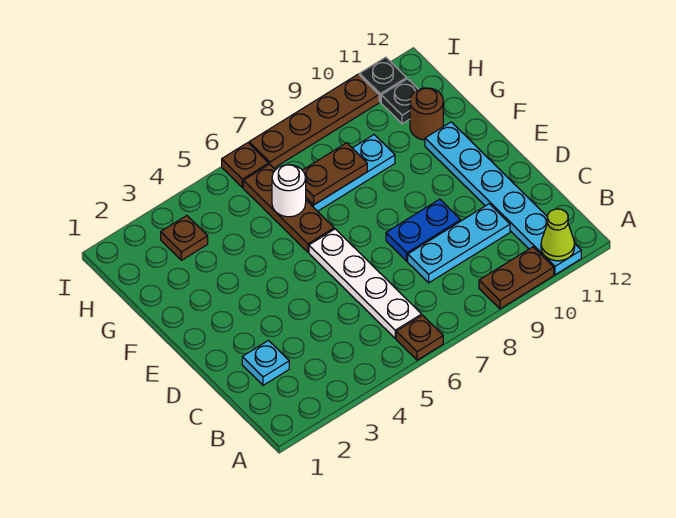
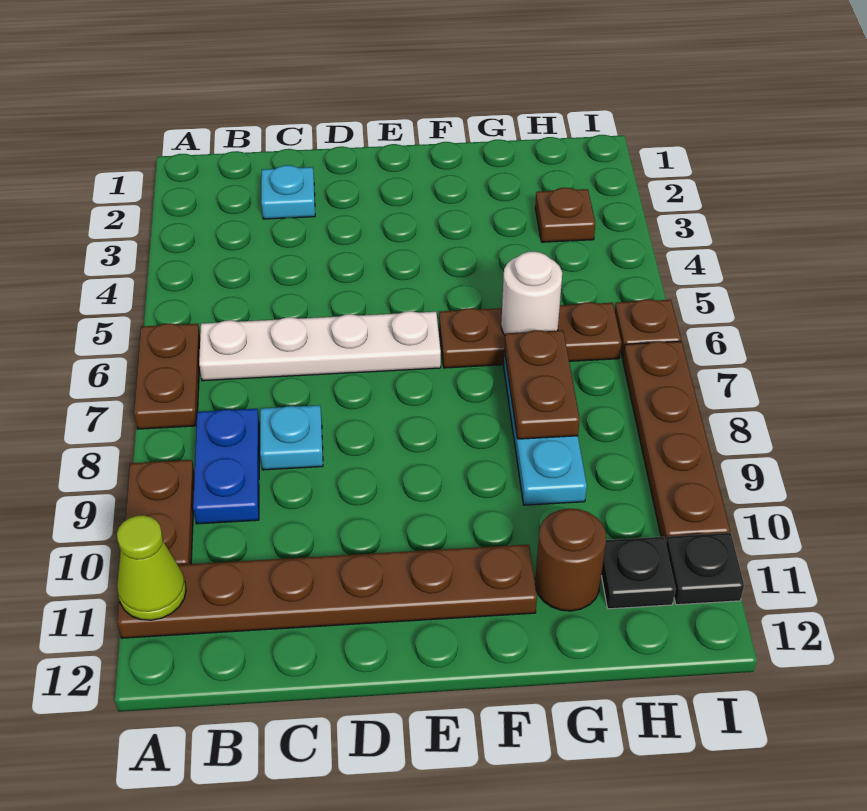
brown plate A6 level 1 -> brown plate A6:A7 level 1
cyan plate A11:F11 level 1 -> brown plate A11:F11 level 1
cyan plate C8:C10 level 1 -> cyan plate C8 level 1
blue plate D8:D9 level 1 -> blue plate B8:B9 level 1

